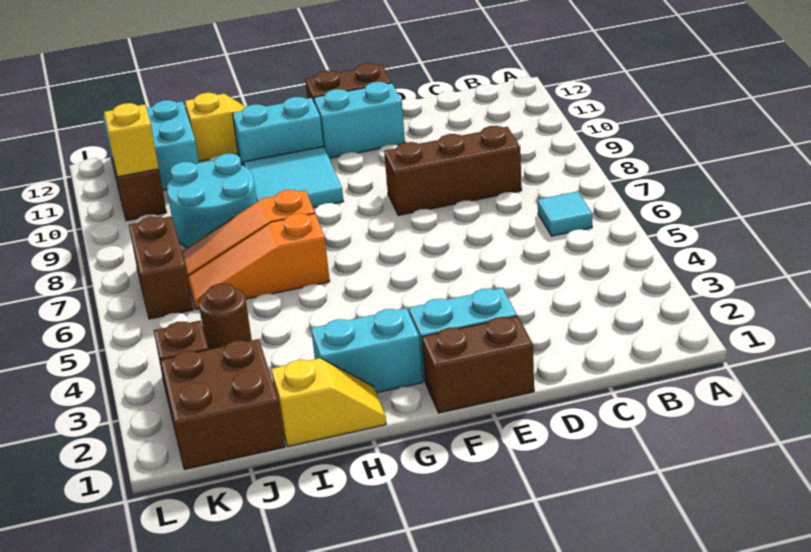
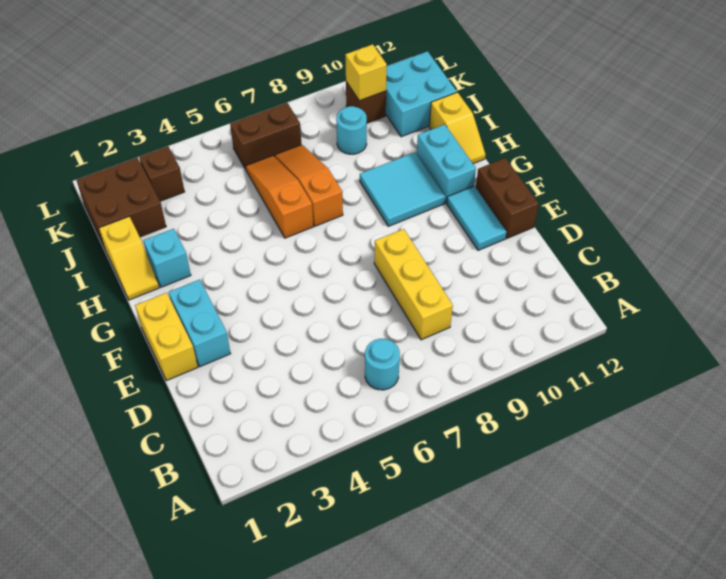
cyan tile B6 level 1 -> cyan round brick B6 level 1
brown brick C8:E8 level 1 -> yellow brick C8:E8 level 1
brown brick E1:F1 level 1 -> yellow brick E1:F1 level 1
cyan brick E11:F11 level 1 -> cyan tile E11:F11 level 1
cyan brick G2:H2 level 1 -> cyan brick H2 level 1
cyan round brick I8:J9 level 1 -> cyan round brick J9 level 1
brown round brick J4 level 1 -> none

